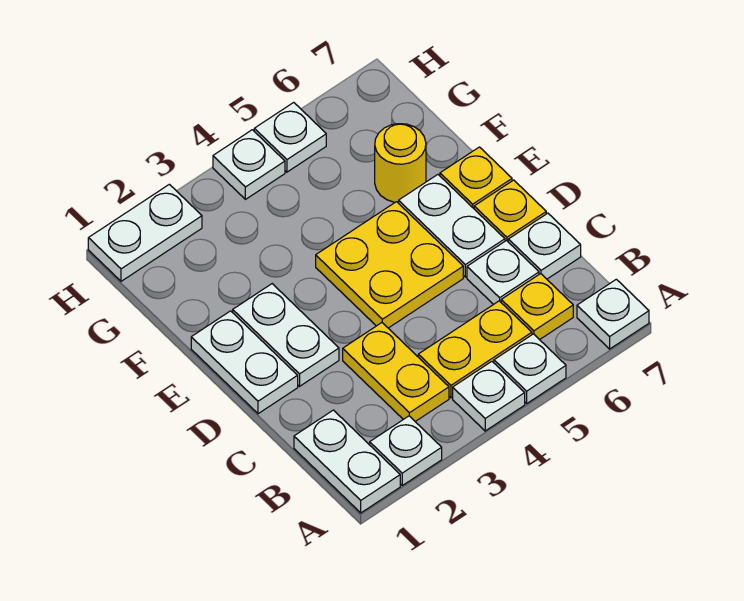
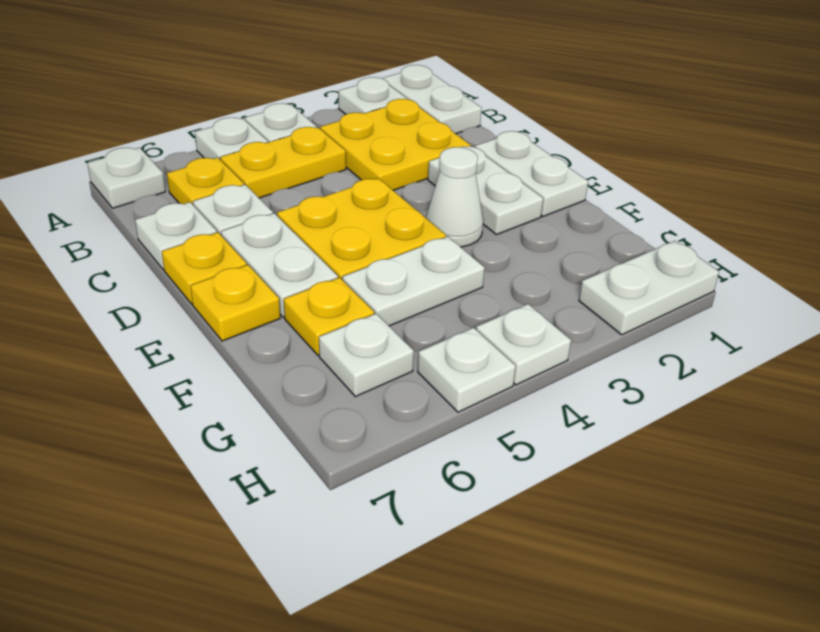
yellow plate B3:C3 level 1 -> yellow plate B2:C3 level 1
none -> white cone E3 level 1
none -> white plate F4:F5 level 1
yellow round brick F6 level 1 -> yellow plate F6 level 1
none -> white plate G6 level 1

